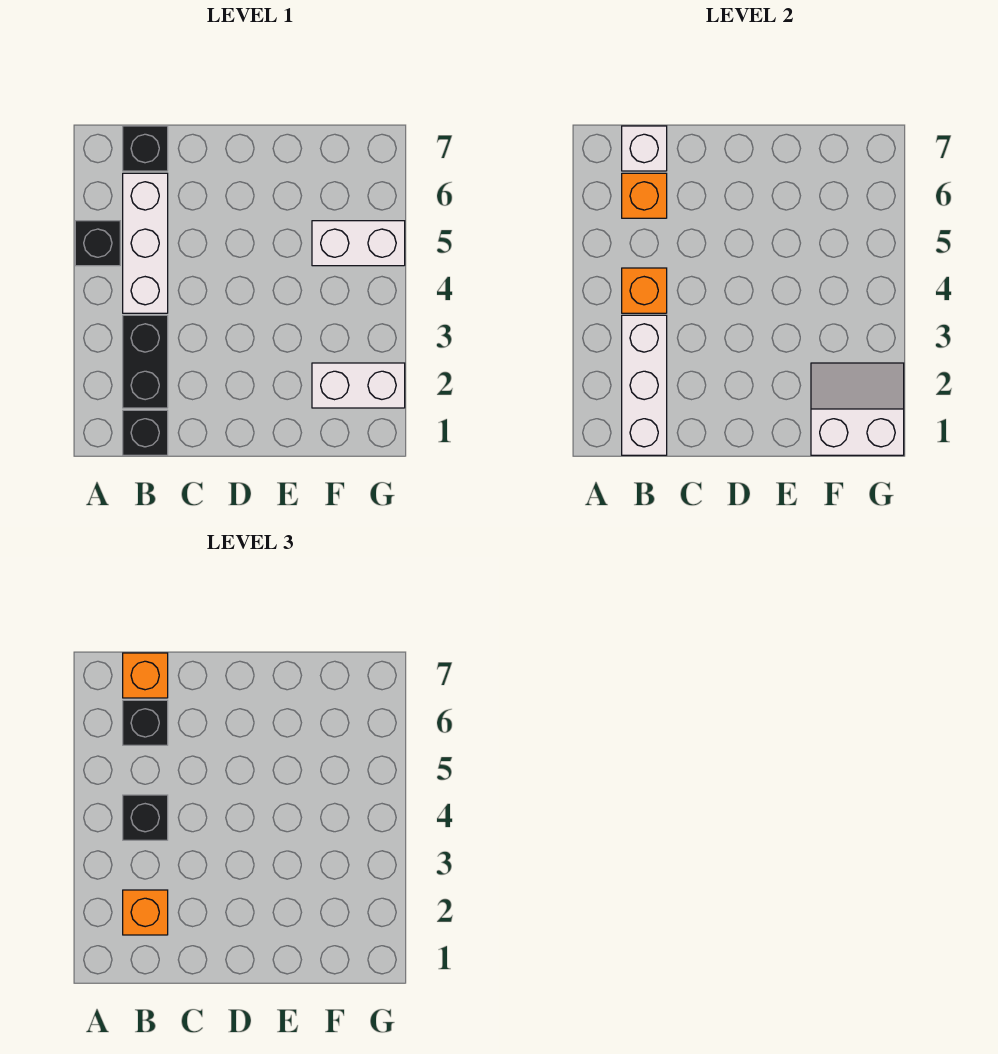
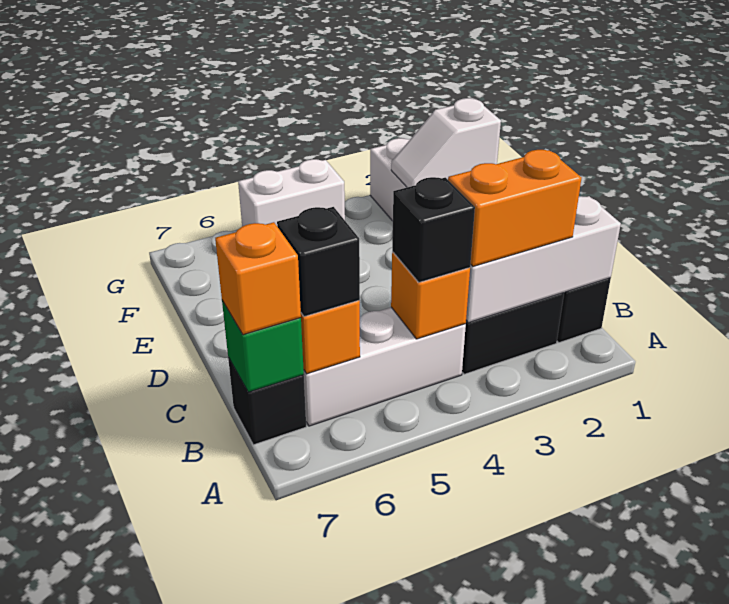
black brick A5 level 1 -> none
orange brick B2 level 3 -> orange brick B2:B3 level 3
white brick B7 level 2 -> green brick B7 level 2
white slope F1:G2 level 2 top 1 -> white slope F1:F2 level 2 top 1
white brick F5:G5 level 1 -> white brick G4:G5 level 1

